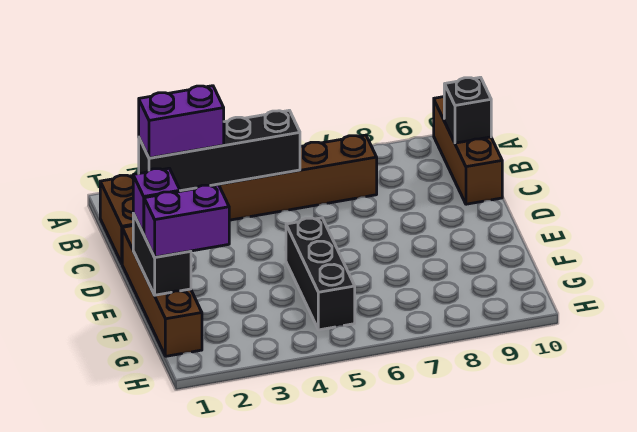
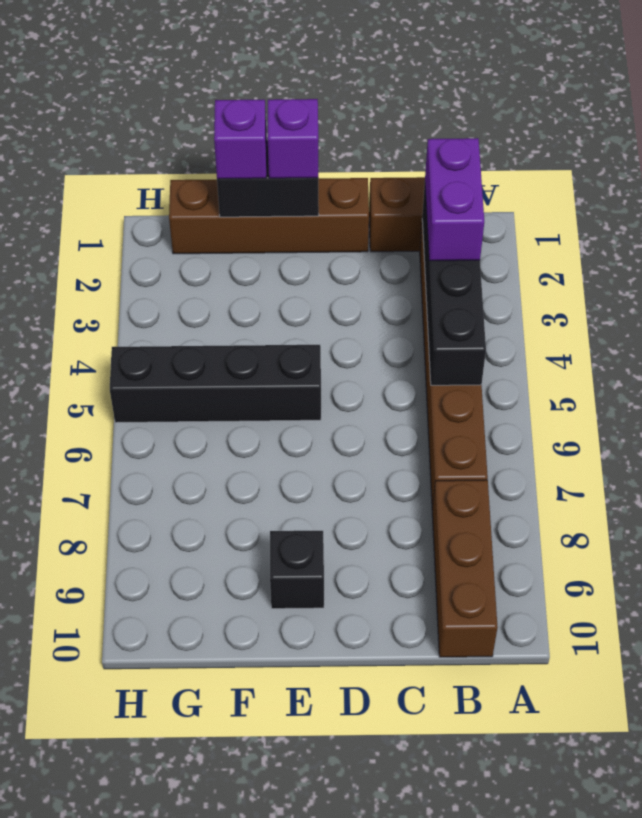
brown brick A10:C10 level 1 -> brown brick B8:B10 level 1
black brick B10 level 2 -> black brick E9 level 1
black brick E5:G5 level 1 -> black brick E5:H5 level 1
purple brick F1:F2 level 3 -> purple brick F1 level 3

